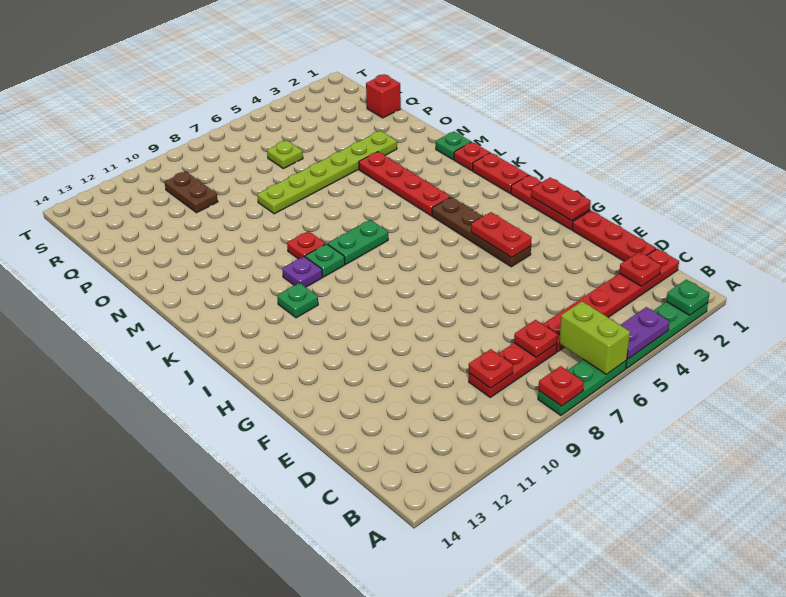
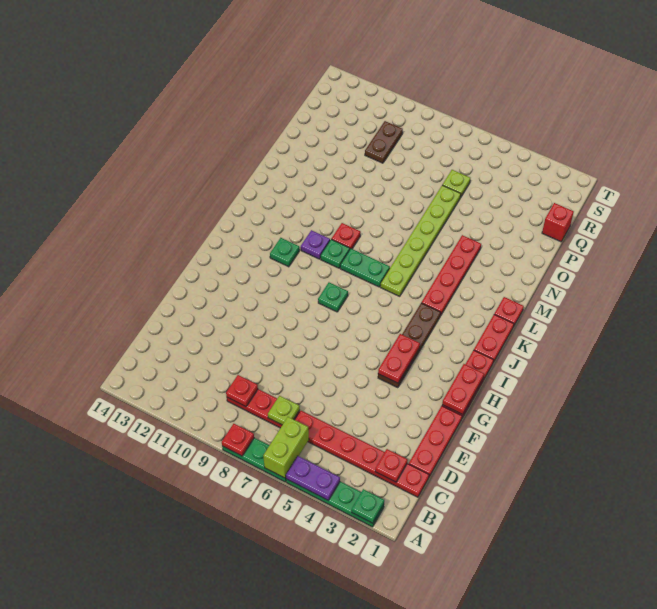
red plate C7 level 2 -> lime plate C7 level 2
green plate M1 level 1 -> green plate I8 level 1
lime plate O3:O8 level 1 -> lime plate K6:P6 level 1

